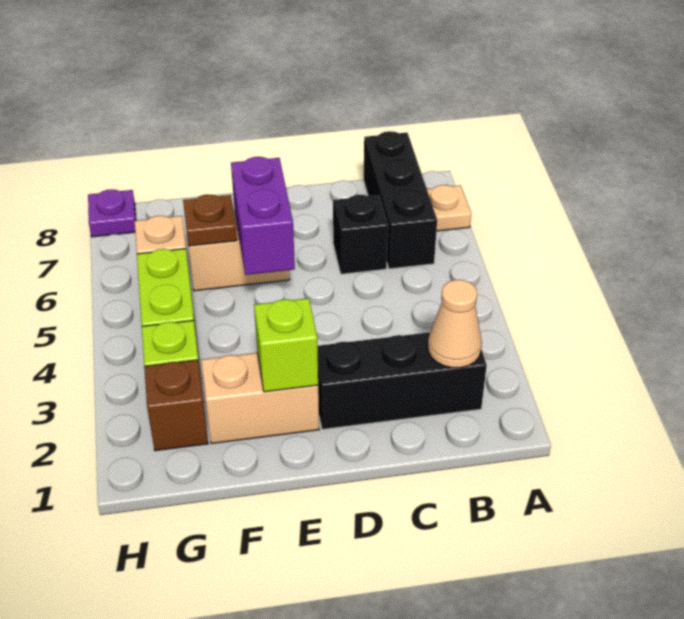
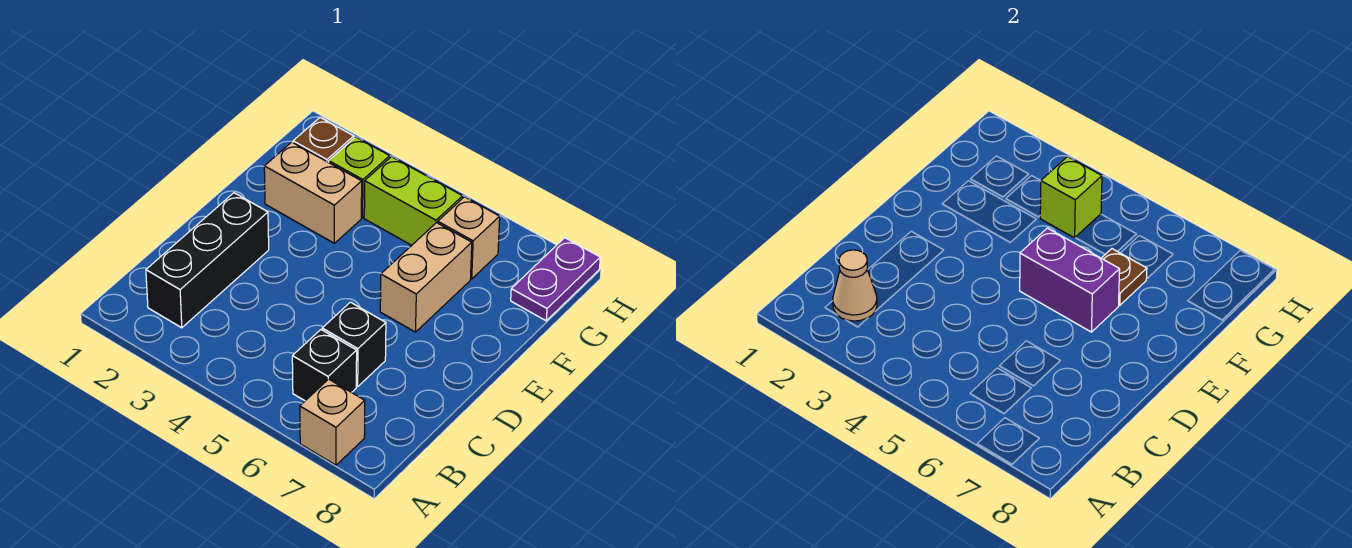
tan plate A7 level 1 -> tan brick A7 level 1
black brick B6:B8 level 1 -> black brick B6 level 1
tan brick E2:F2 level 1 -> tan brick F2:F3 level 1
lime brick E2 level 2 -> lime brick G4 level 2
purple plate H8 level 1 -> purple plate G8:H8 level 1

